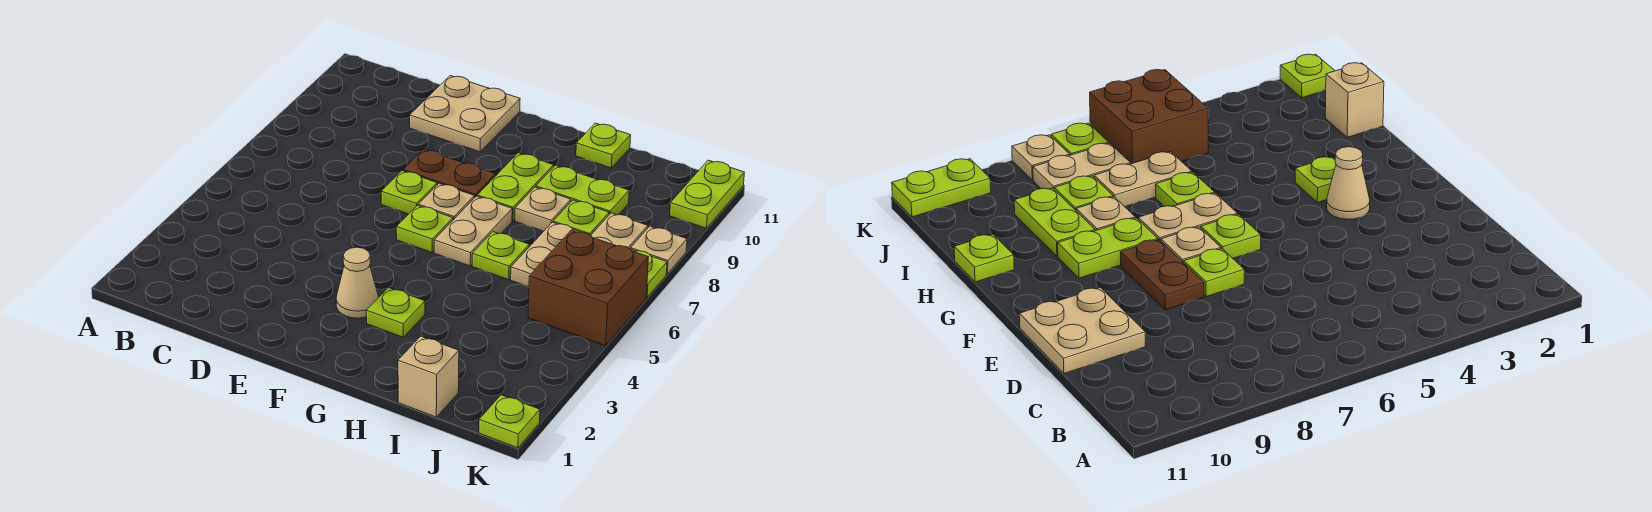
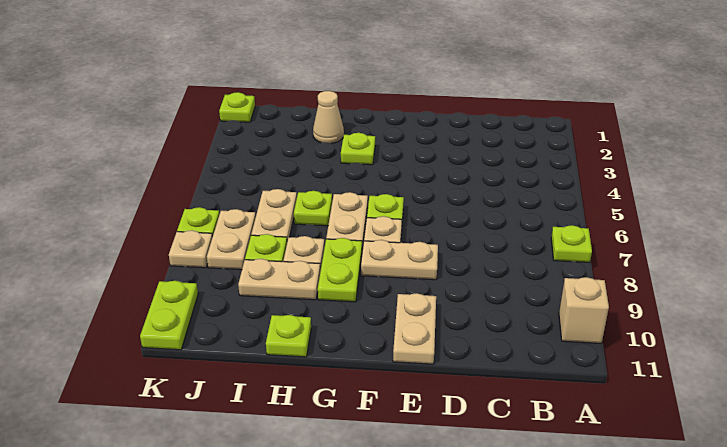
tan plate D10:E11 level 1 -> tan plate E10:E11 level 1
lime plate E7 level 1 -> lime plate A7 level 1
brown plate E8:F8 level 1 -> tan plate E8:F8 level 1
tan cone F3 level 1 -> tan cone H2 level 1
lime plate H9:I9 level 1 -> tan plate H9:I9 level 1
tan brick I1 level 1 -> tan brick A10 level 1
brown brick J5:K6 level 1 -> none

